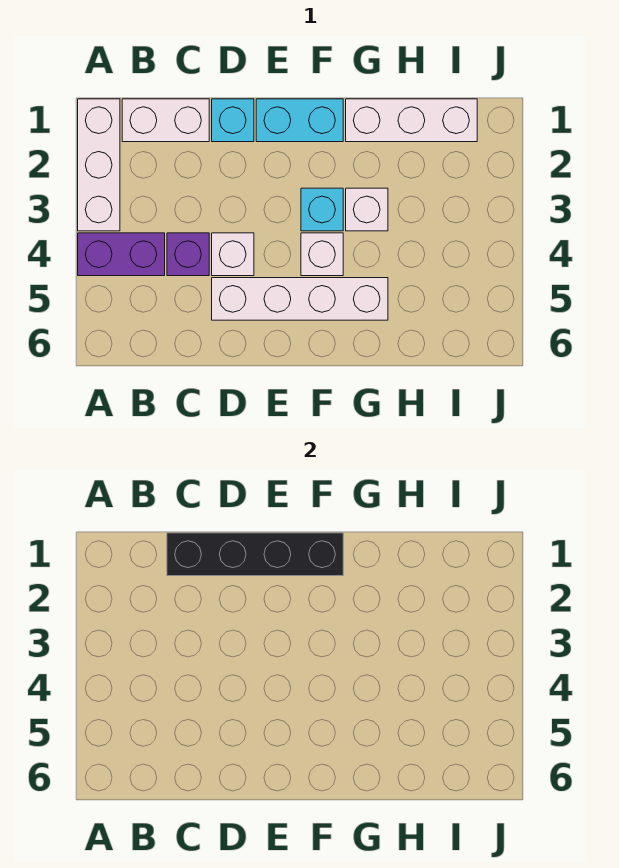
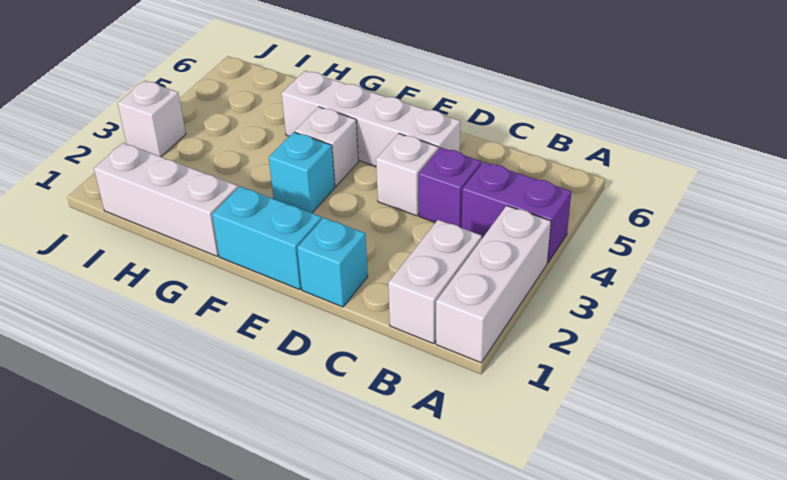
white brick B1:C1 level 1 -> white brick B1:B2 level 1
black brick C1:F1 level 2 -> none
white brick G3 level 1 -> white brick J3 level 1

